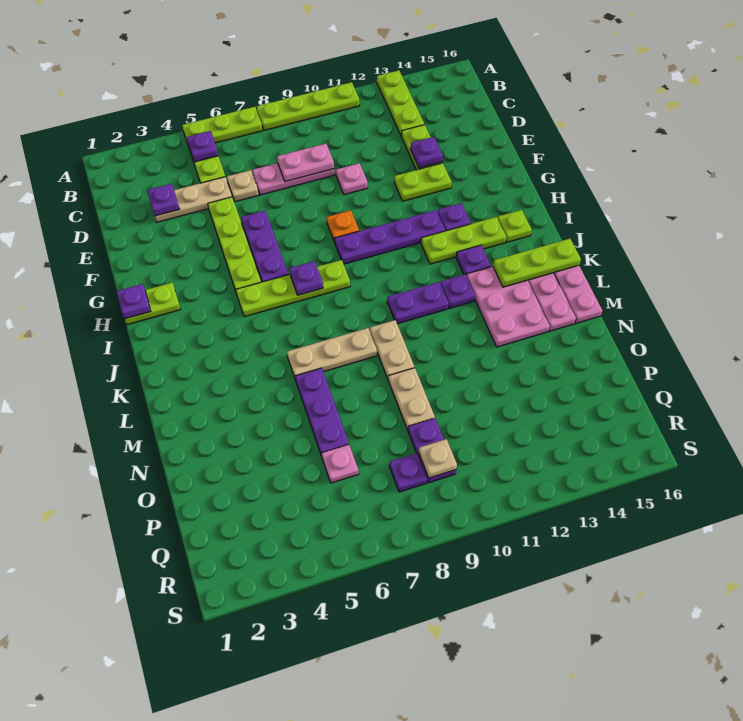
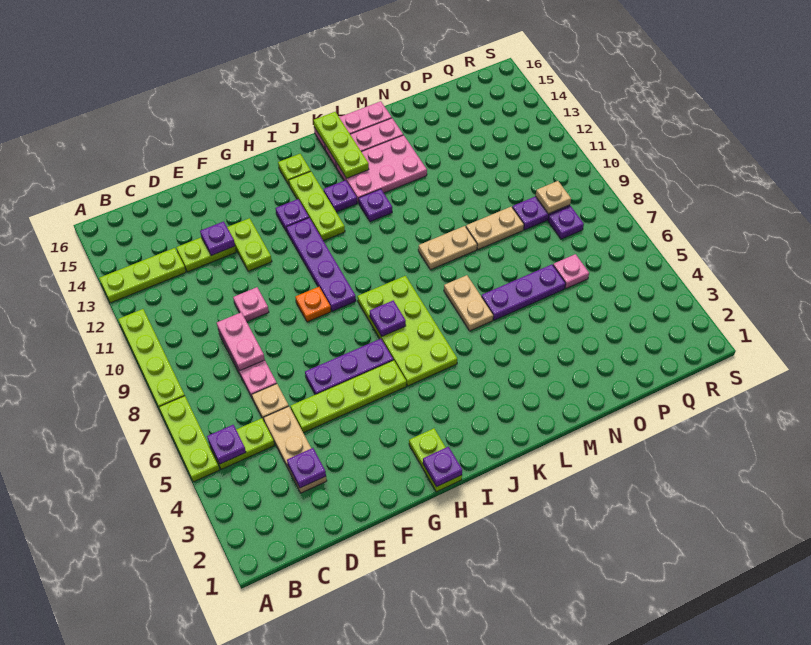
lime plate I5:I8 level 1 -> lime plate I5:J8 level 1
purple plate K10:K11 level 1 -> none
tan plate L6:L8 level 1 -> tan plate L6:L7 level 1

